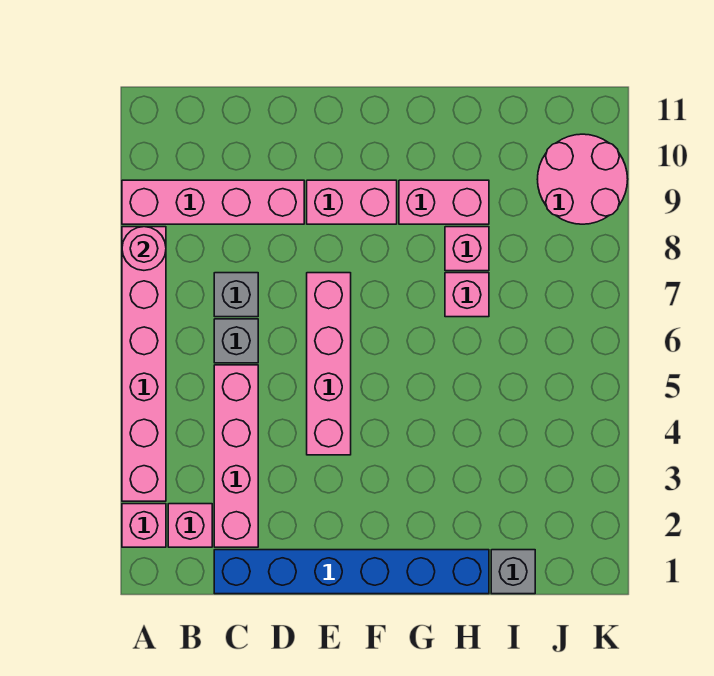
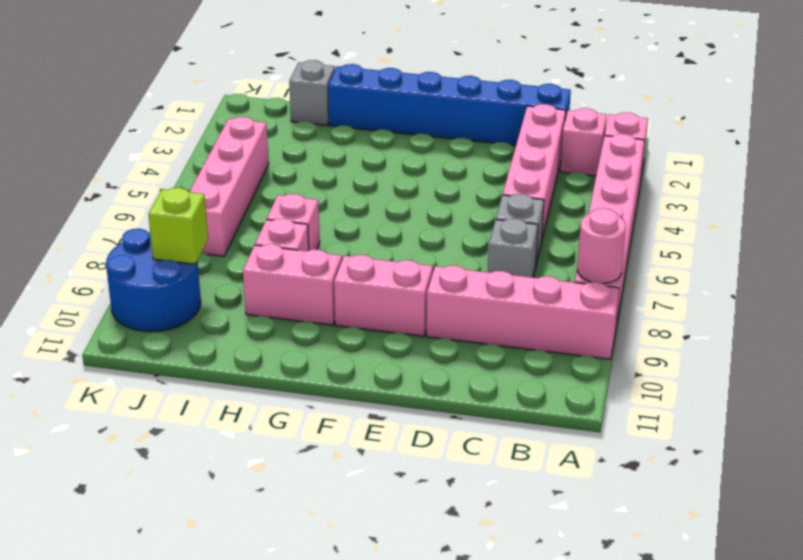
pink brick E4:E7 level 1 -> pink brick J4:J7 level 1
pink round brick J9:K10 level 1 -> blue round brick J9:K10 level 1
none -> lime brick J9 level 2

